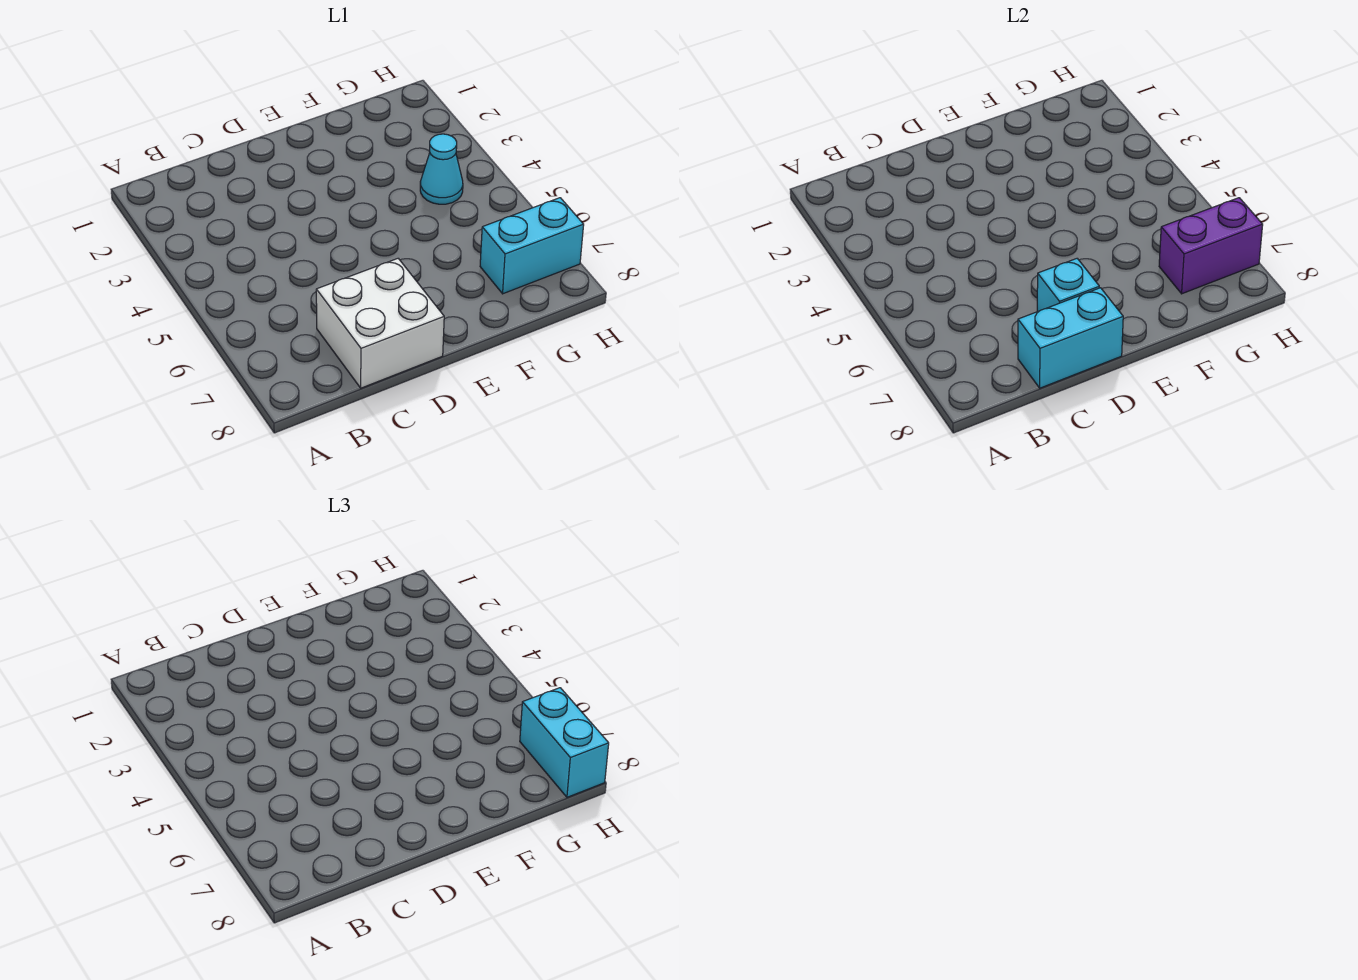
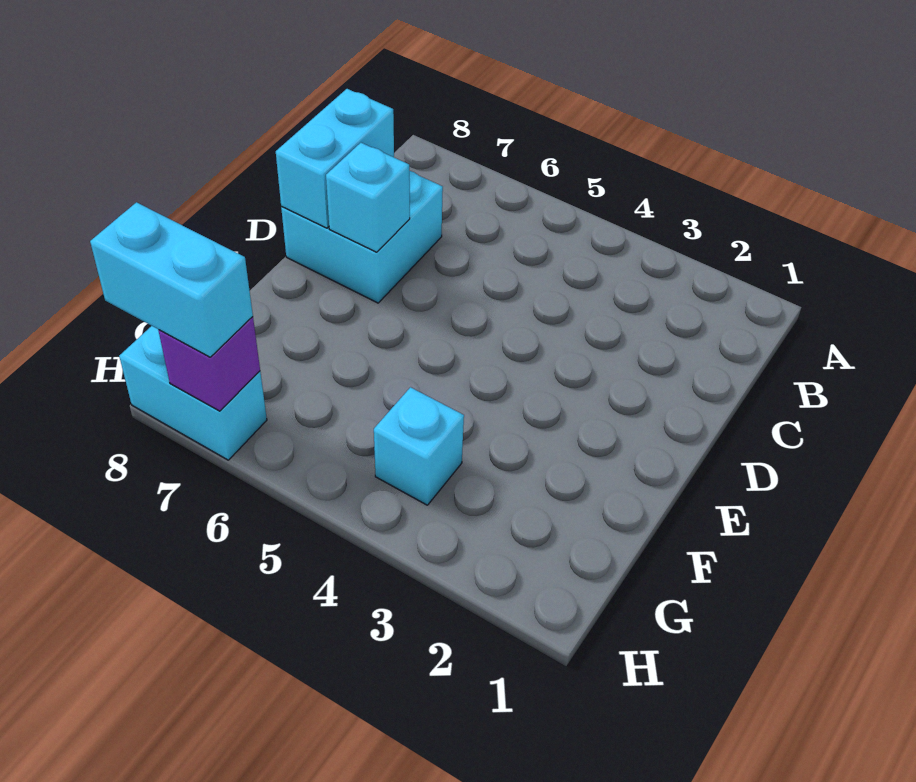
white brick C7:D8 level 1 -> cyan brick C7:D8 level 1
cyan cone G4 level 1 -> cyan brick G4 level 1
cyan brick G7:H7 level 1 -> cyan brick H7:H8 level 1
purple brick G7:H7 level 2 -> purple brick H7 level 2

